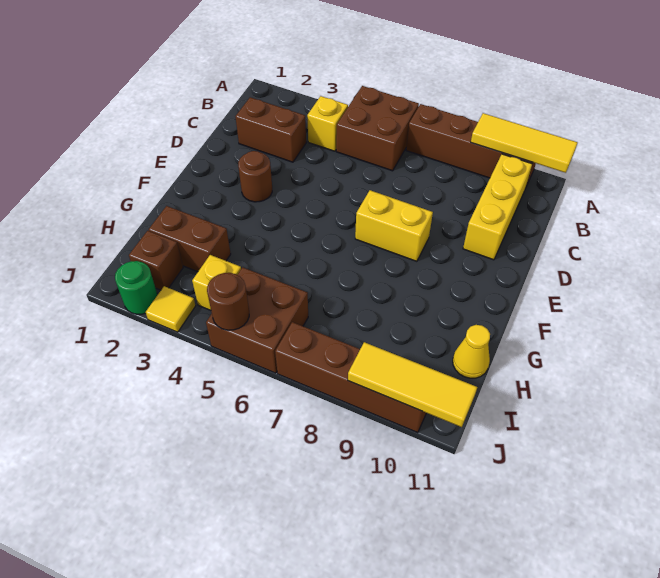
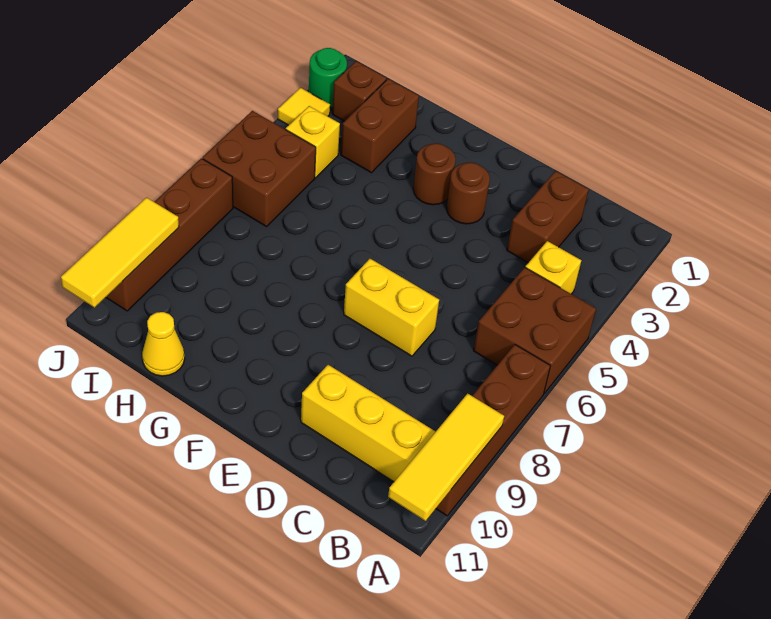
yellow brick E7:E8 level 1 -> yellow brick D7:E7 level 1
brown round brick J5 level 2 -> brown round brick F3 level 1

